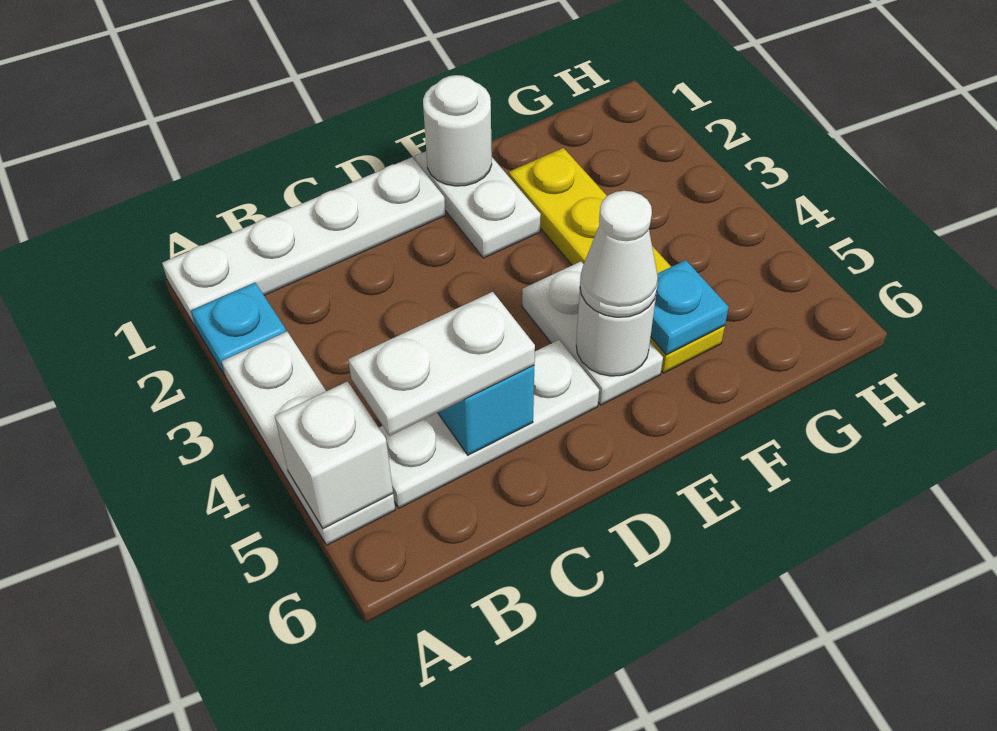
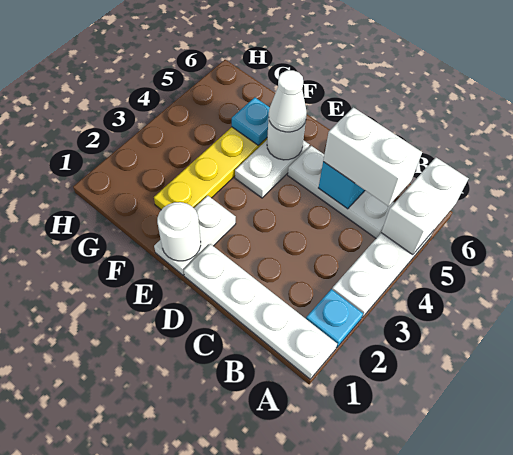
white brick A5 level 2 -> white brick A5:A6 level 2
white plate B5:C5 level 3 -> white brick B5:C5 level 3

